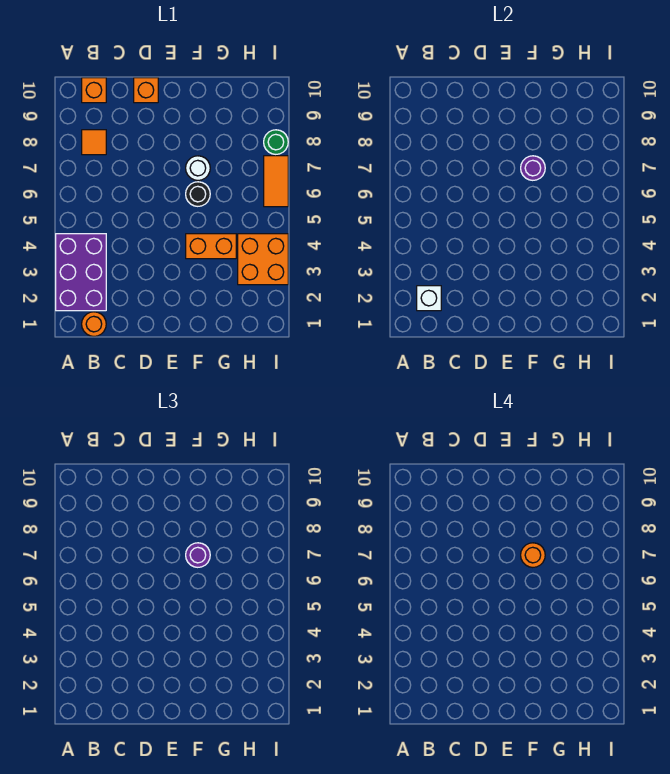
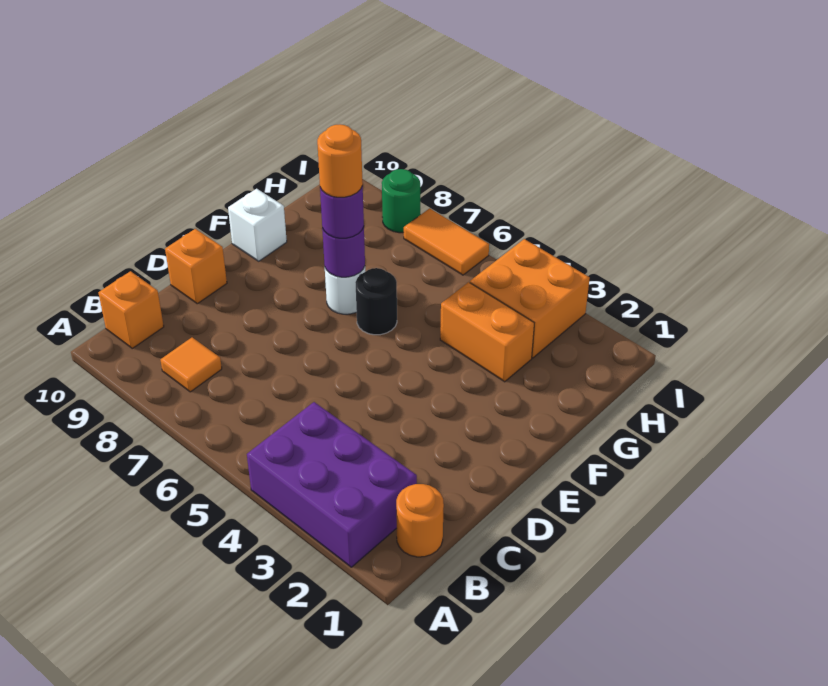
white brick B2 level 2 -> white brick F10 level 1
orange brick F4:G4 level 1 -> orange brick G3:G4 level 1

